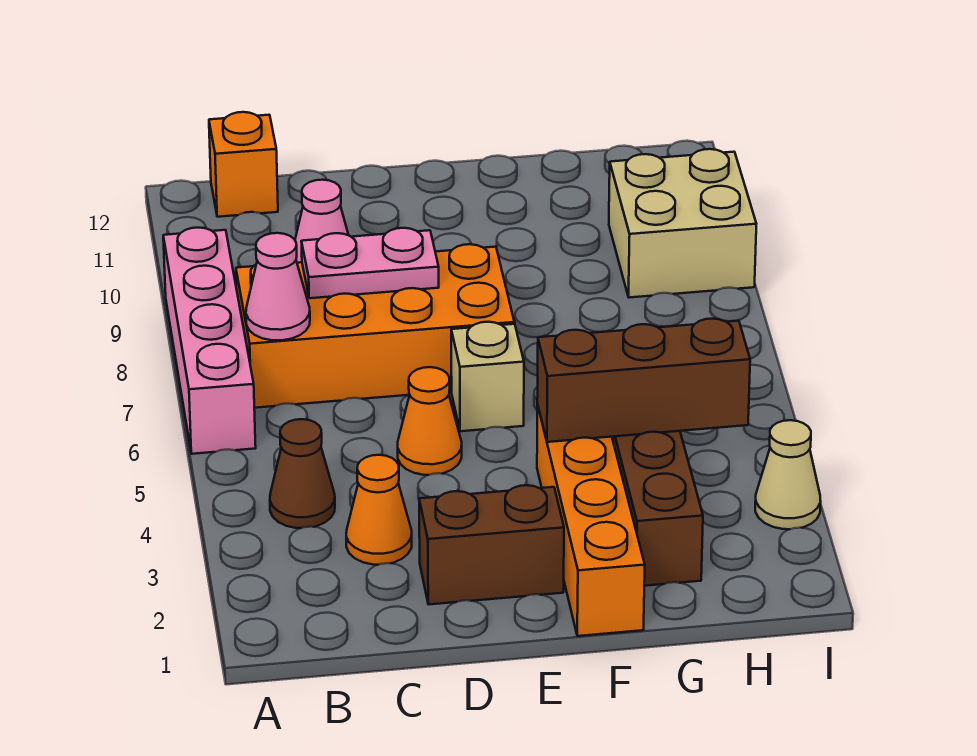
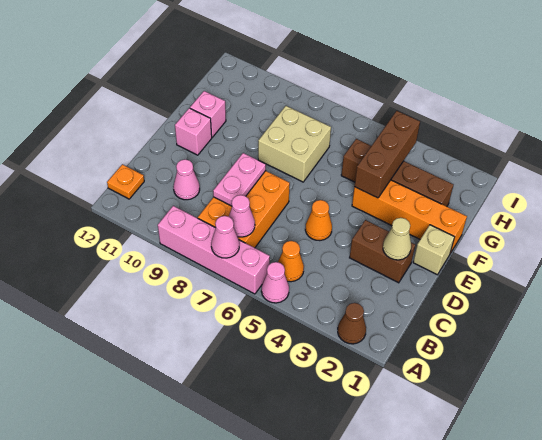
none -> pink cone A5 level 1
none -> pink cone A7 level 2
brown cone B4 level 1 -> brown cone A2 level 1
orange brick B7:E8 level 1 -> orange brick B7:D8 level 1
orange brick B12 level 1 -> orange plate B12 level 1
orange cone C3 level 1 -> orange cone B5 level 1
brown brick D2:E2 level 1 -> brown brick D2:D3 level 1
tan brick E6 level 1 -> tan brick E1 level 1
none -> pink brick E11 level 1
none -> pink brick F11 level 1
tan brick H9:I10 level 1 -> tan brick F7:G8 level 1
tan cone I3 level 1 -> tan cone D2 level 2

